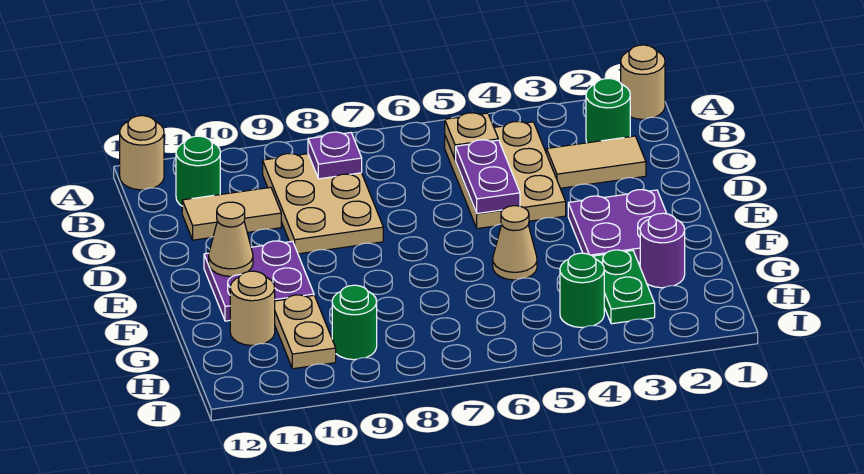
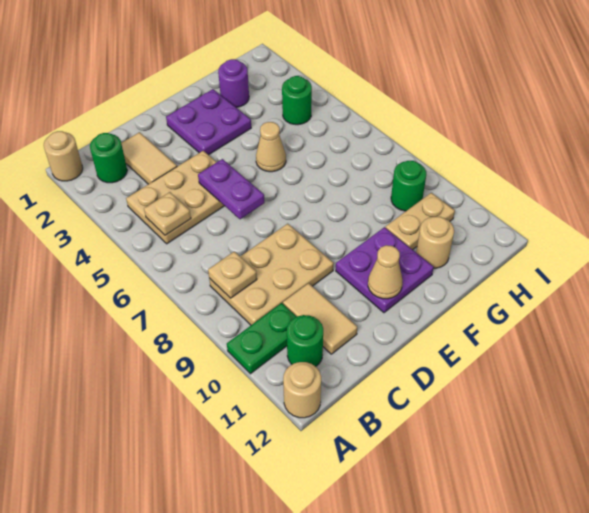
purple plate B8 level 2 -> tan plate B8 level 2
purple plate C5:D5 level 2 -> purple plate D5:D6 level 2
green plate G3:H3 level 1 -> green plate A10:B10 level 1

